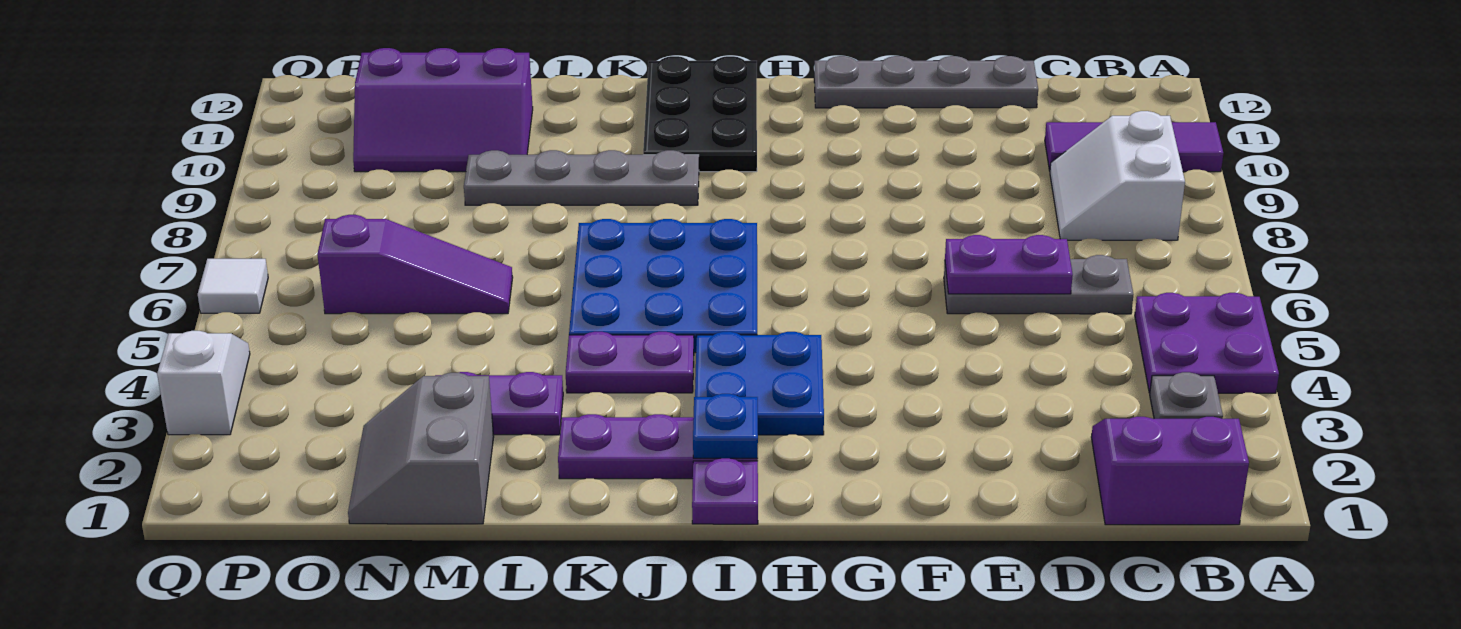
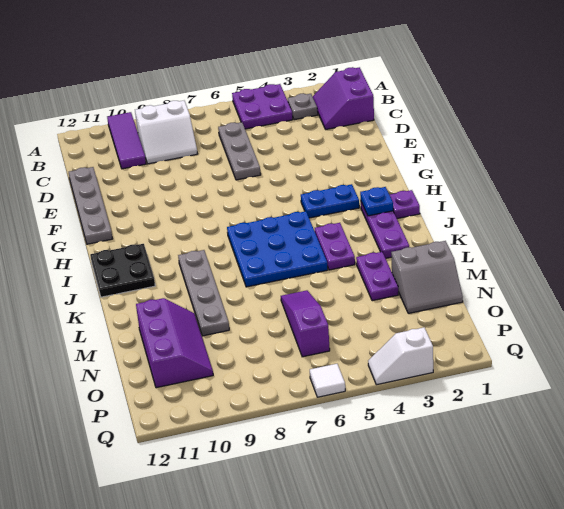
purple plate D6:E6 level 2 -> none
blue plate H3:I4 level 1 -> blue plate H3:H4 level 1
black plate I10:J12 level 1 -> black plate I11:J12 level 1

